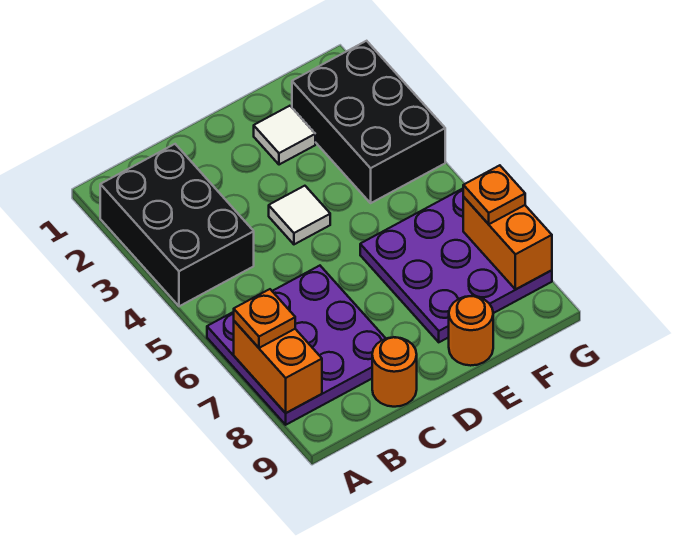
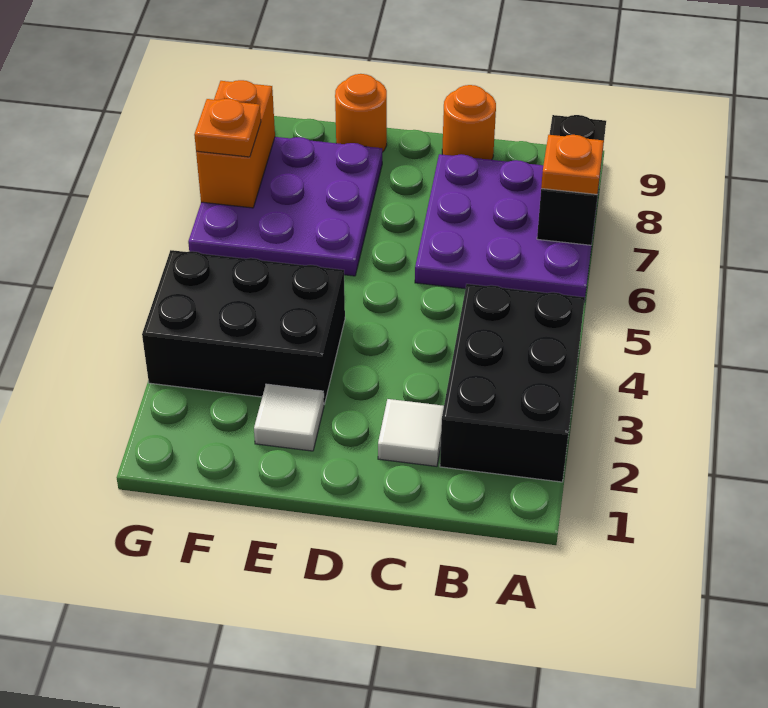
orange brick A7:A8 level 2 -> black brick A7:A8 level 2
white tile D4 level 1 -> white tile C2 level 1
black brick F2:G4 level 1 -> black brick E3:G4 level 1

